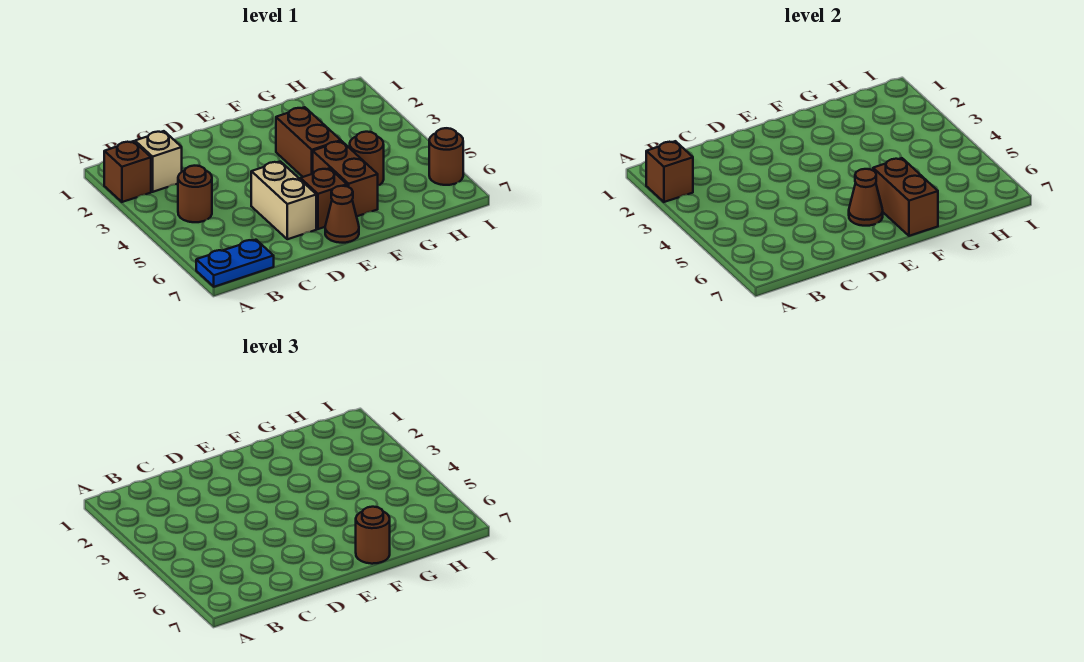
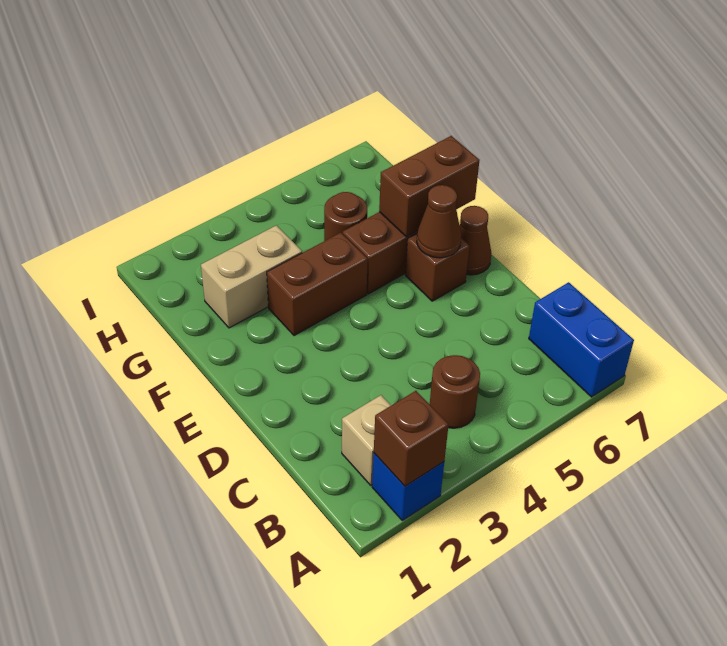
brown brick A2 level 1 -> blue brick A2 level 1
blue plate A7:B7 level 1 -> blue brick A7:B7 level 1
tan brick D5:D6 level 1 -> tan brick G2:G3 level 1
brown round brick F7 level 3 -> none
brown round brick I6 level 1 -> none

